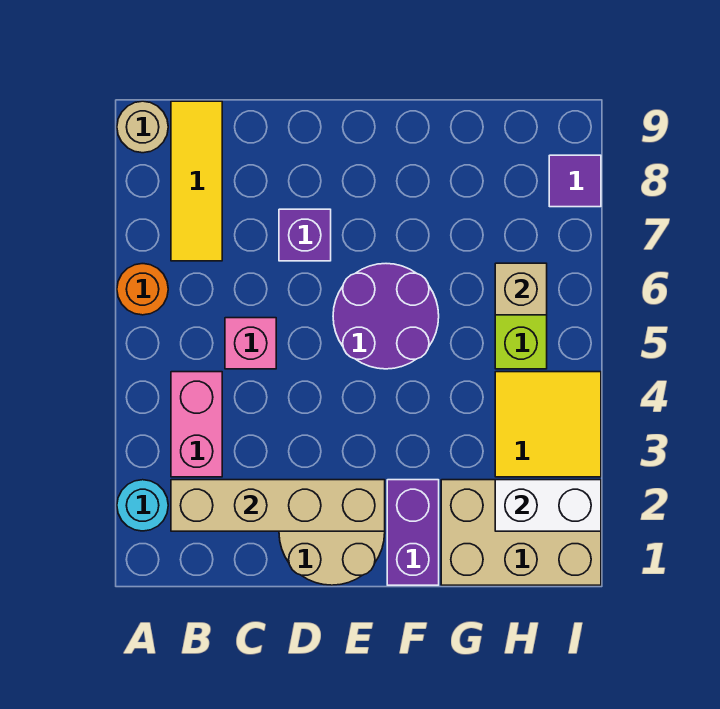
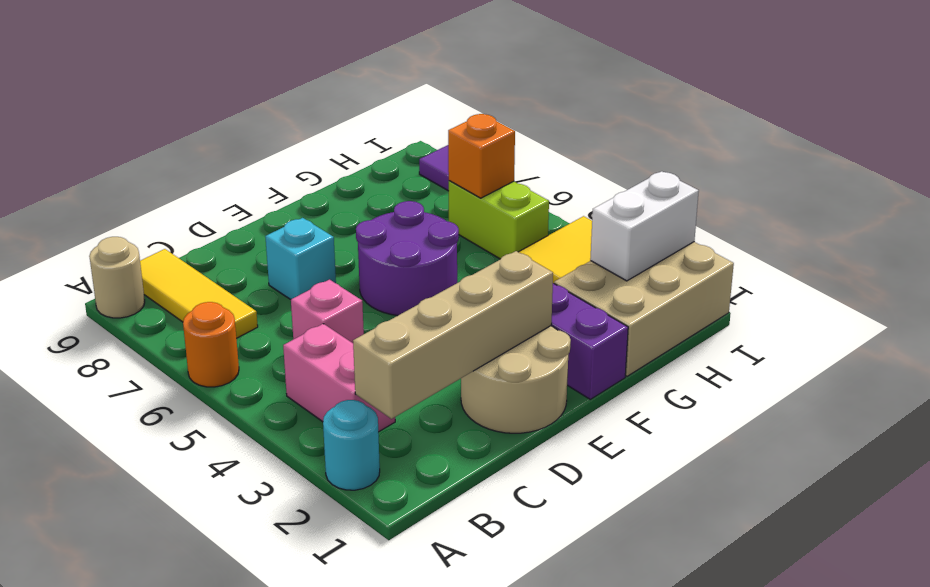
purple brick D7 level 1 -> cyan brick D7 level 1
tan brick H6 level 2 -> orange brick H6 level 2

